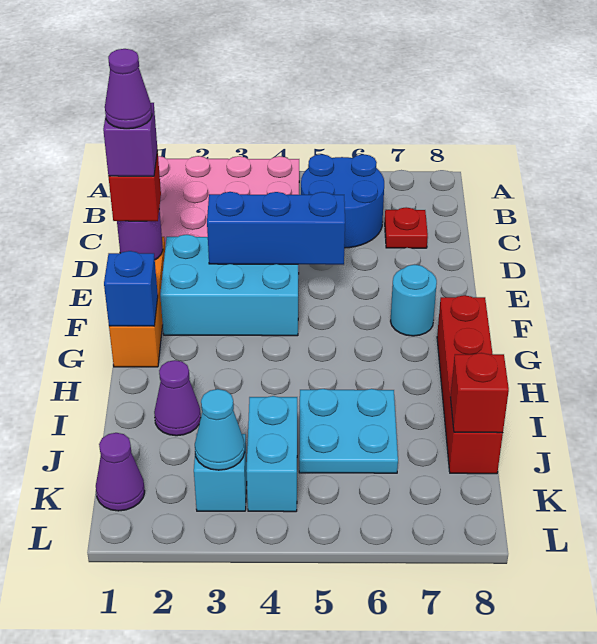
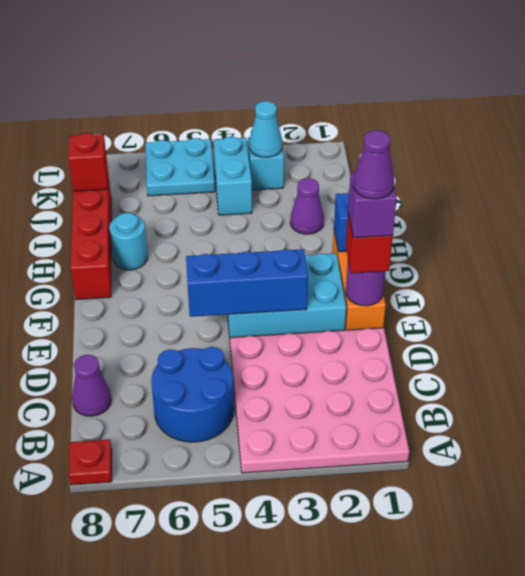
red plate C7 level 1 -> red plate A8 level 1
cyan round brick F7 level 1 -> cyan round brick H7 level 1
cyan plate I5:J6 level 1 -> cyan plate K5:L6 level 1
purple cone K1 level 1 -> purple cone C8 level 1

